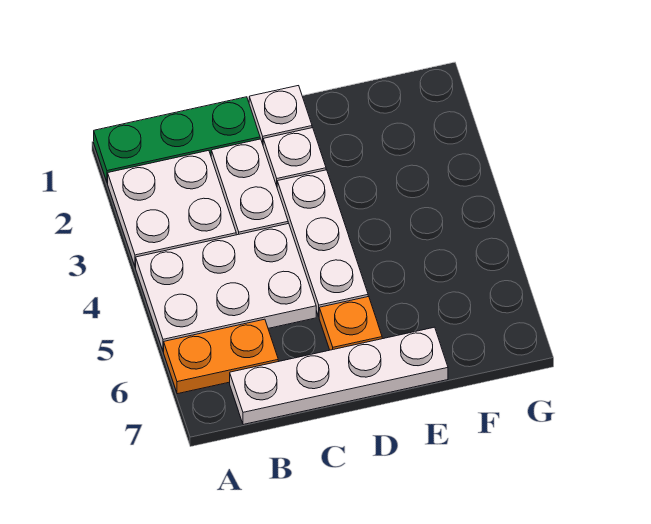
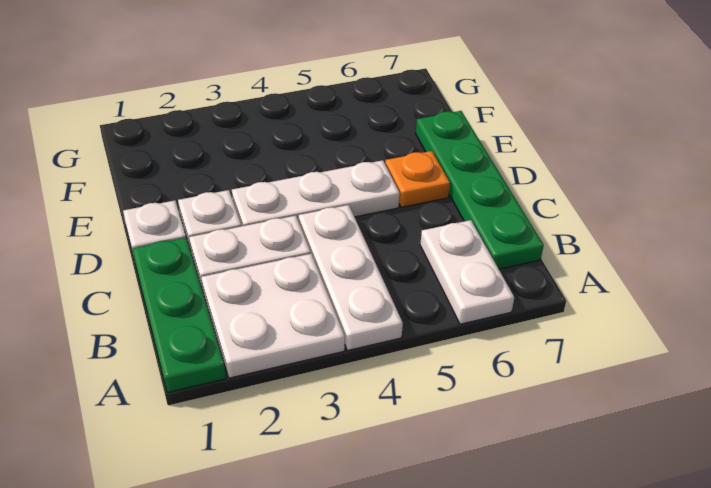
white plate A4:C5 level 1 -> white plate A4:C4 level 1
orange plate A6:B6 level 1 -> white plate A6:B6 level 1
white plate B7:E7 level 1 -> green plate B7:E7 level 1

